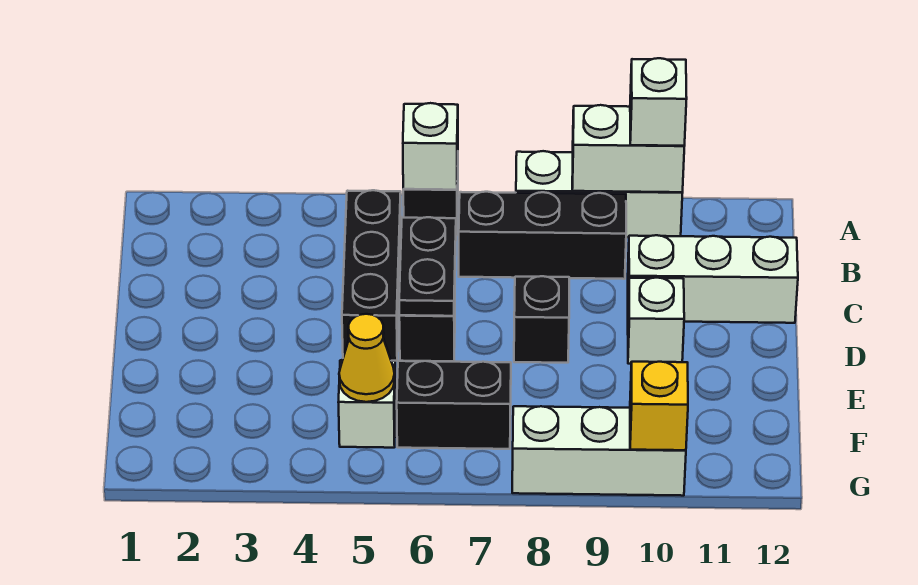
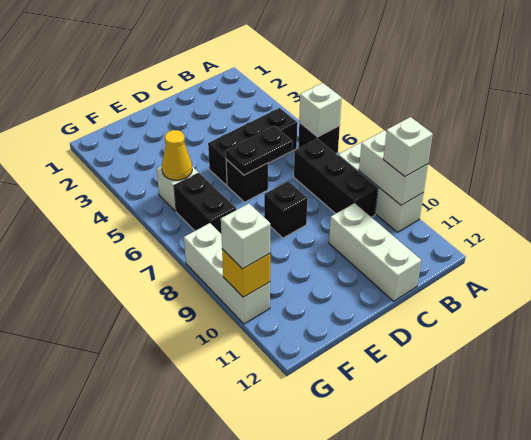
white brick D10 level 1 -> white brick G10 level 3

